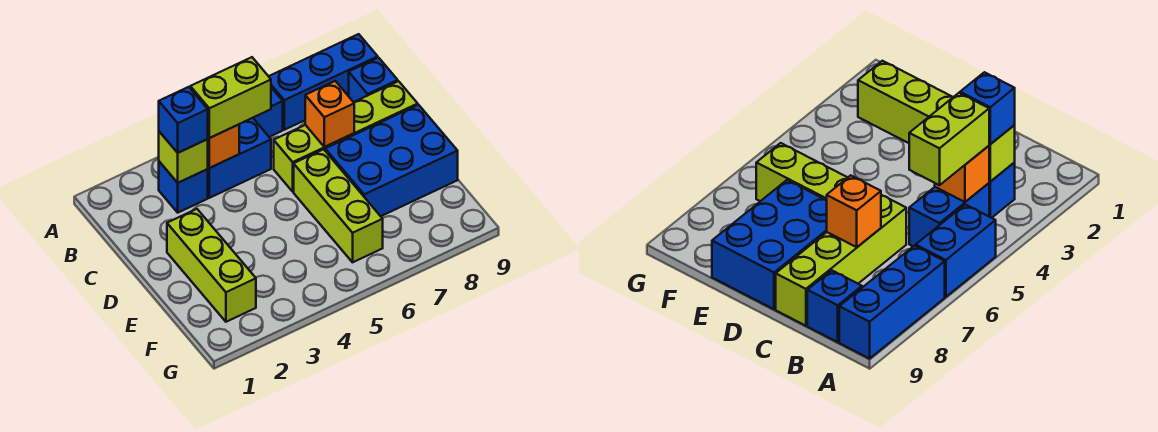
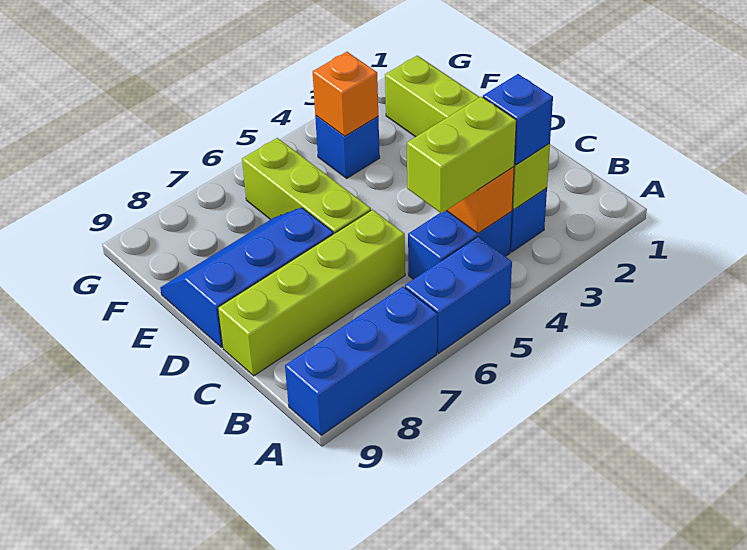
blue brick B9 level 1 -> blue brick F4 level 1
orange brick C7 level 2 -> orange brick F4 level 2
blue brick D7:E9 level 1 -> blue slope D7:E9 level 1 top D

